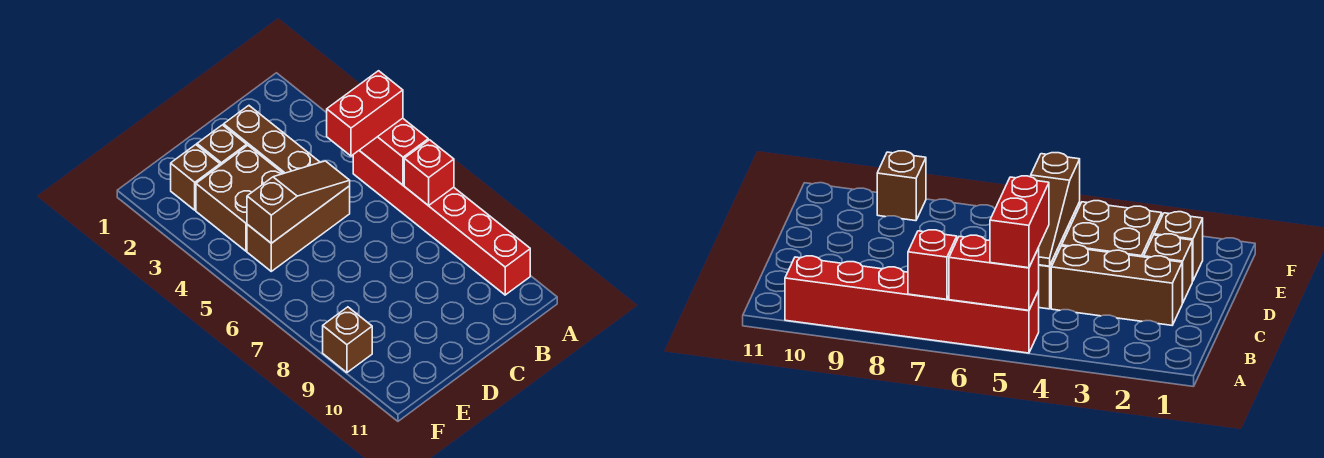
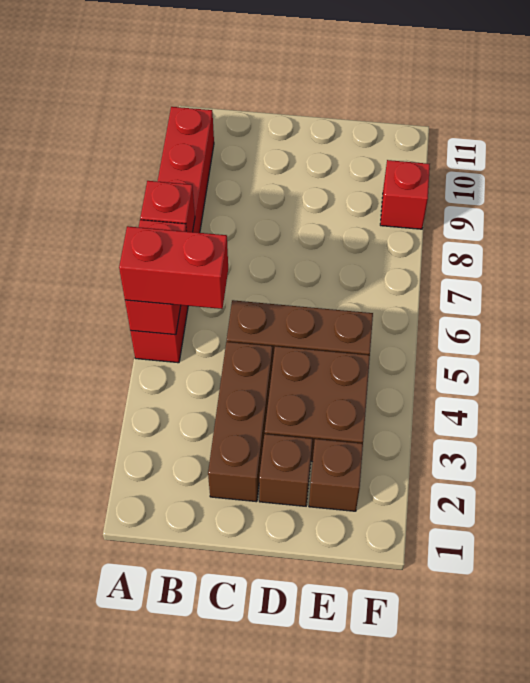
brown slope C5:E5 level 2 top E -> none
brown brick F9 level 1 -> red brick F9 level 1

